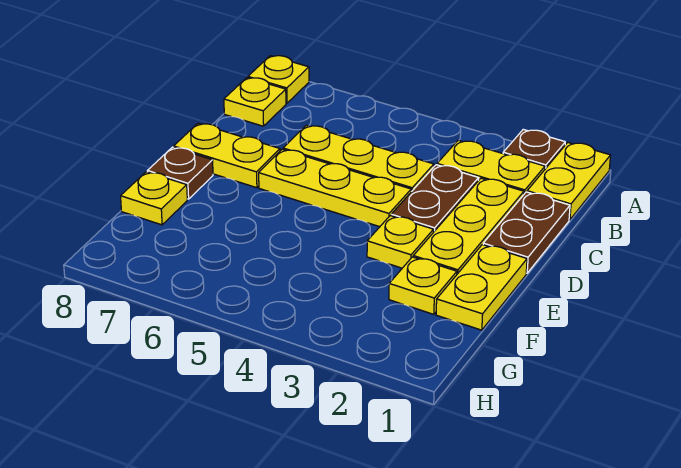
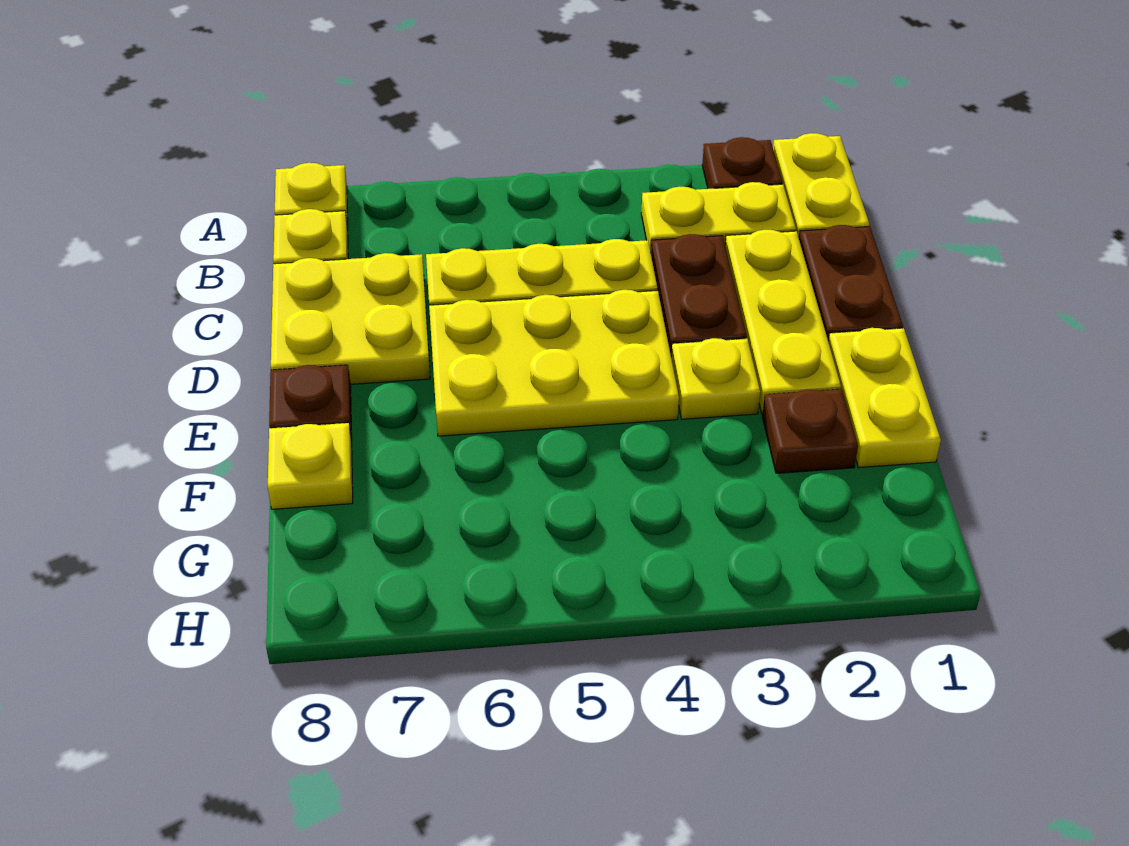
yellow plate D4:D6 level 1 -> yellow plate D4:E6 level 1
yellow plate D7:D8 level 1 -> yellow plate C7:D8 level 1
yellow plate F2 level 1 -> brown plate F2 level 1

